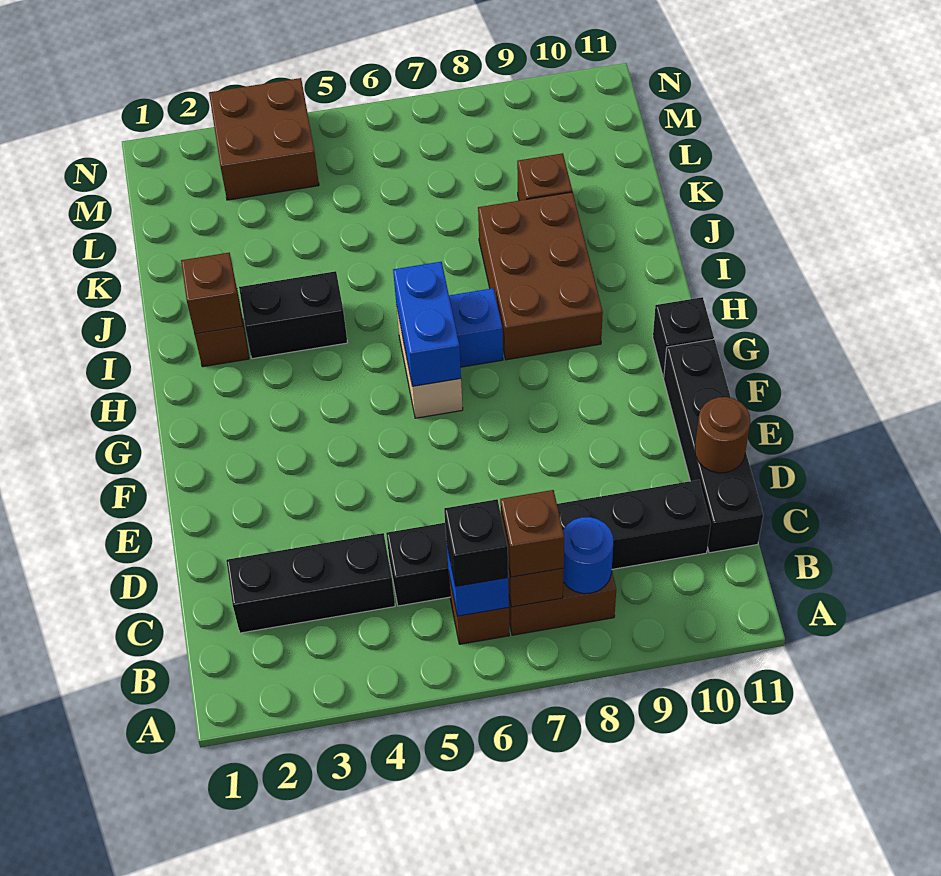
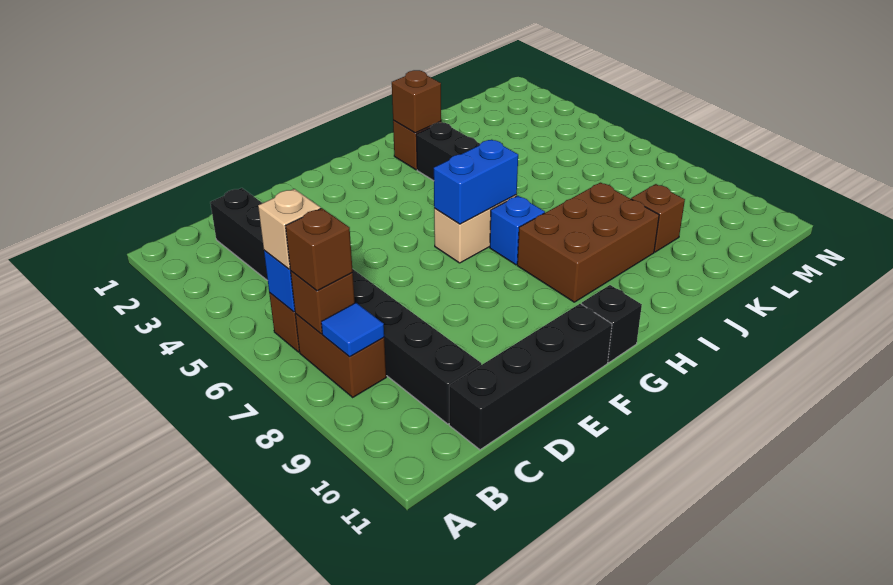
black brick B6 level 3 -> tan brick B6 level 3
blue round brick B8 level 2 -> blue tile B8 level 2
brown round brick D11 level 2 -> none
brown brick M3:N4 level 1 -> none

